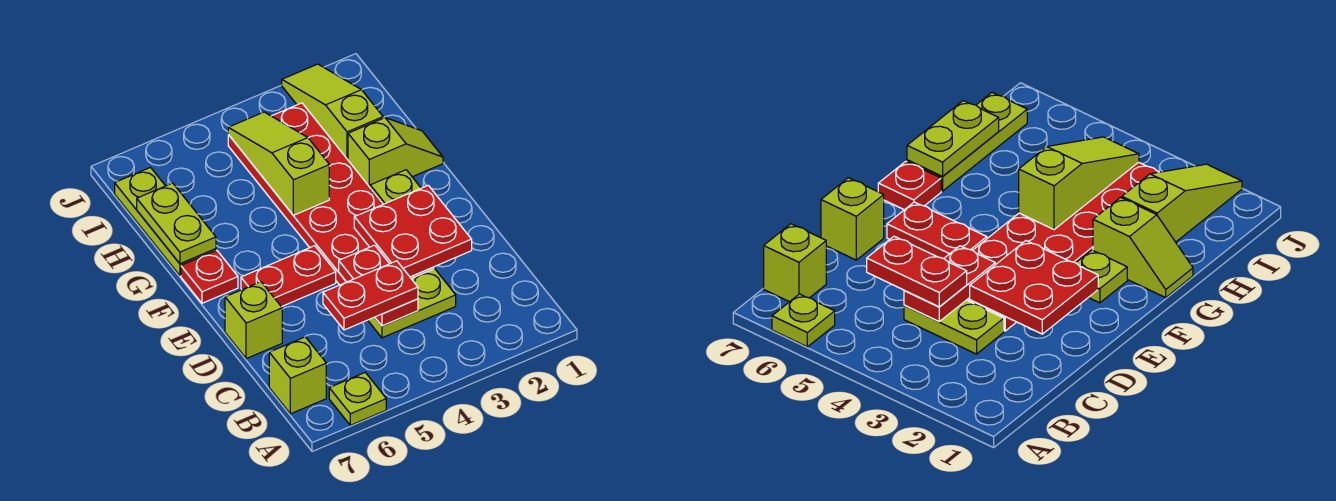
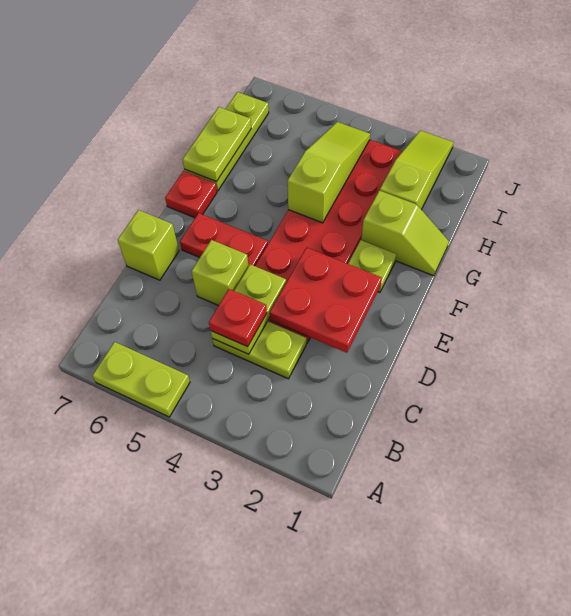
lime plate A6 level 1 -> lime plate A5:A6 level 1
lime brick B7 level 1 -> lime brick D5 level 1
red plate C4:D4 level 2 -> lime plate C4:D4 level 2
red plate C4:C5 level 3 -> red plate C4 level 3

